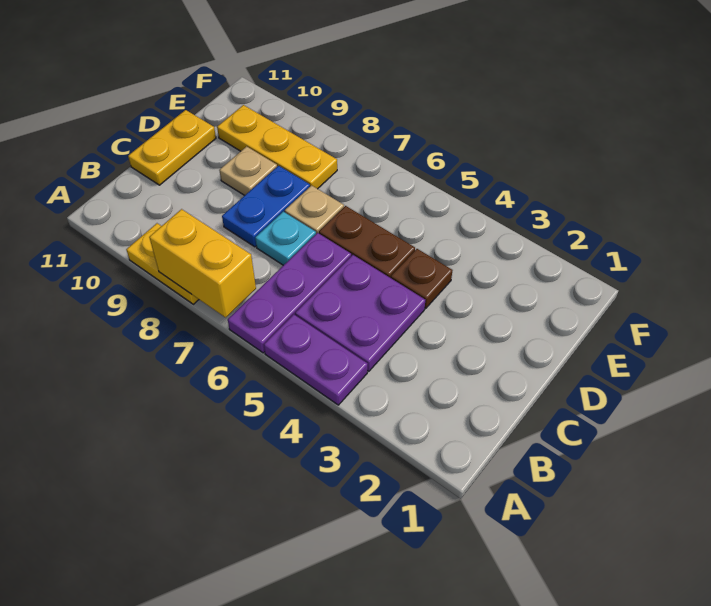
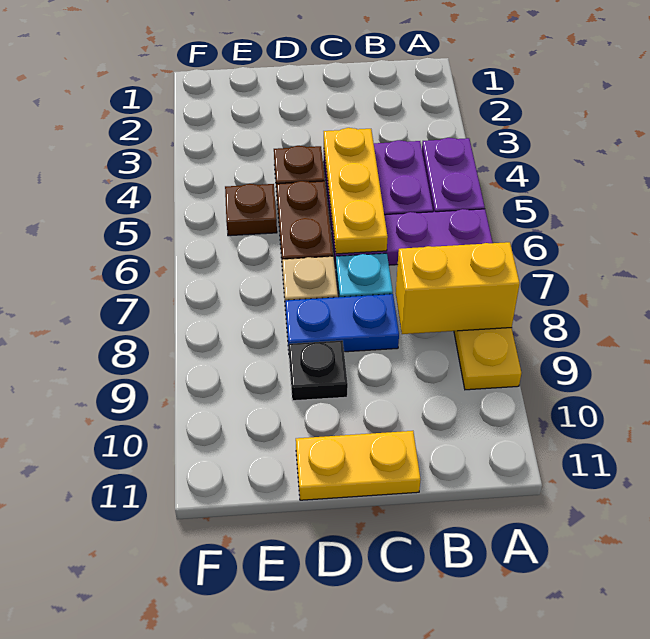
yellow brick A7:A8 level 2 -> yellow brick A8:B8 level 2
tan plate D9 level 1 -> black plate D9 level 1
none -> brown plate E5 level 1
yellow plate E8:E10 level 1 -> yellow plate C4:C6 level 2

